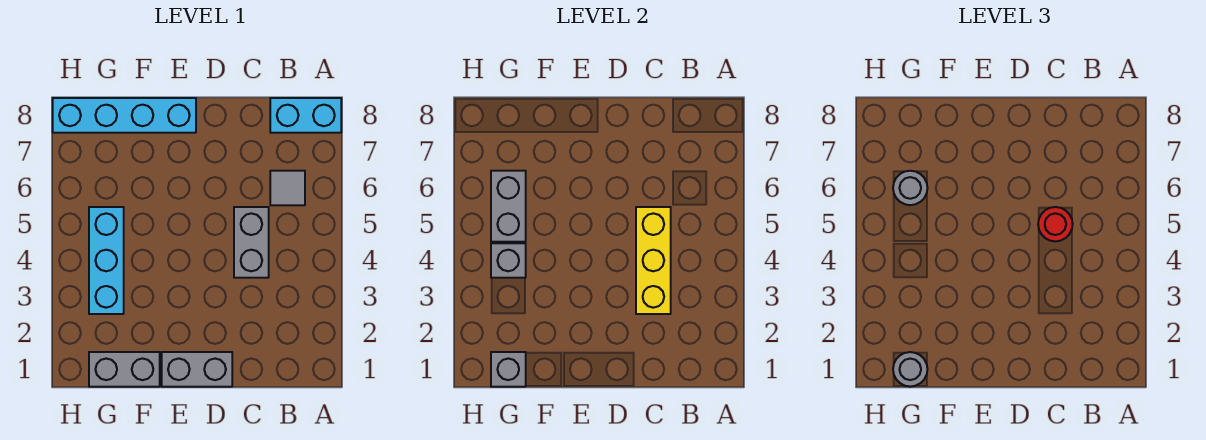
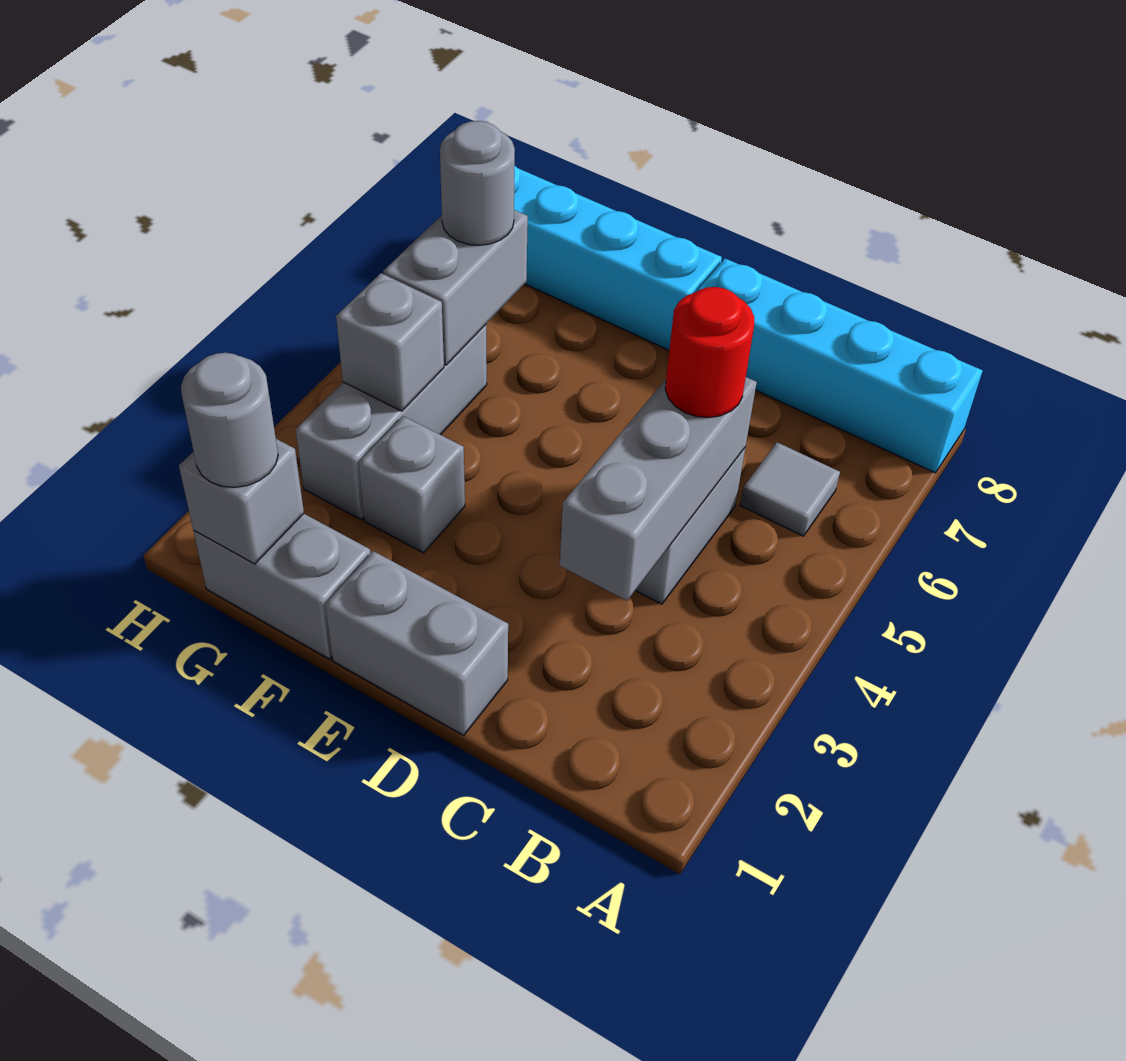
cyan brick A8:B8 level 1 -> cyan brick A8:D8 level 1
yellow brick C3:C5 level 2 -> grey brick C3:C5 level 2
none -> grey brick F3 level 1
cyan brick G3:G5 level 1 -> grey brick G3:G5 level 1

